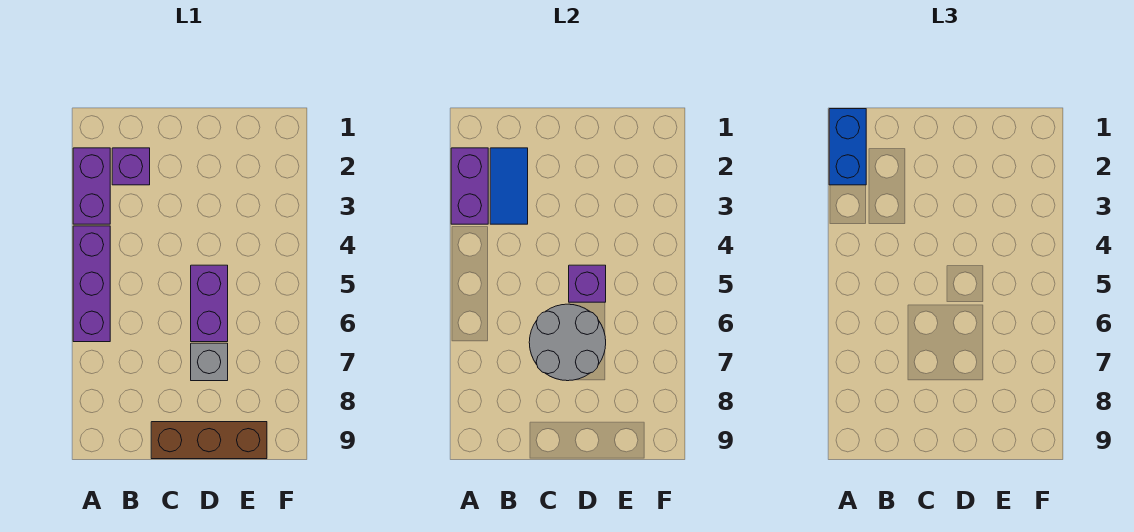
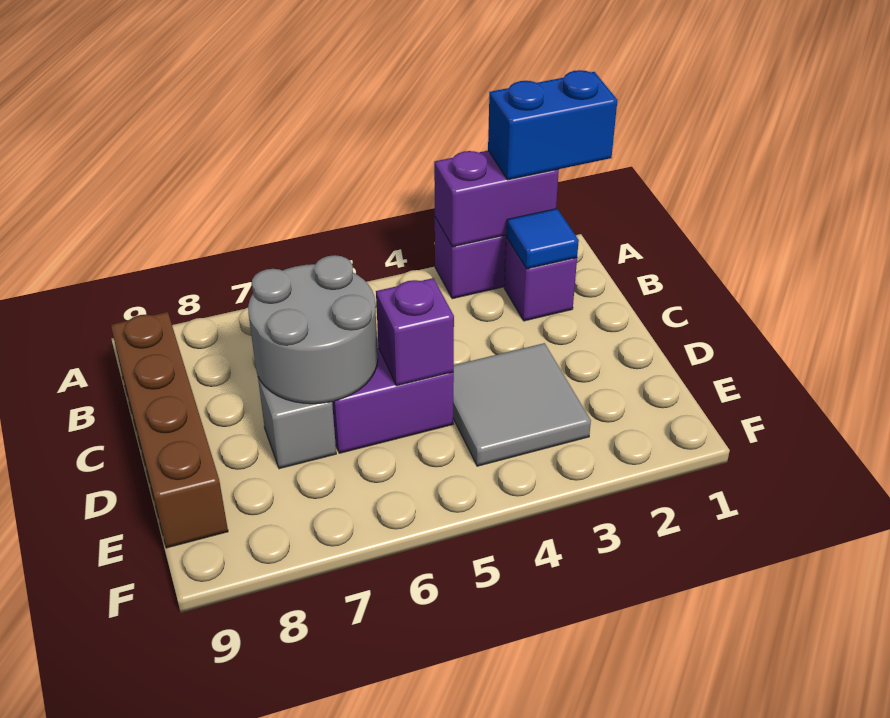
purple brick A4:A6 level 1 -> none
blue tile B2:B3 level 2 -> blue tile B2 level 2
brown brick C9:E9 level 1 -> brown brick B9:E9 level 1
none -> grey tile D3:E4 level 1

